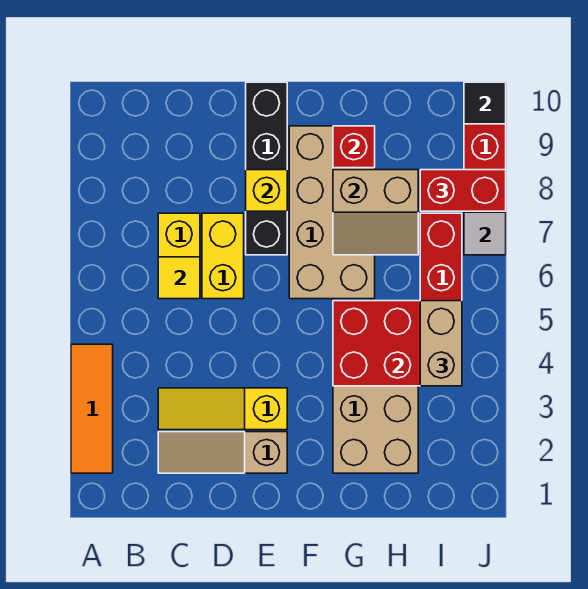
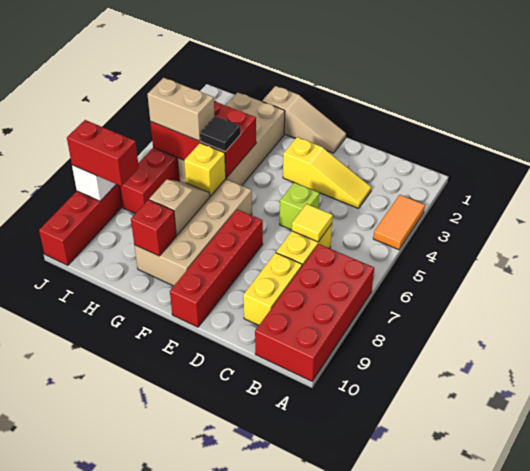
orange tile A2:A4 level 1 -> orange tile A3:A4 level 1
none -> red brick A7:B10 level 1
tan slope C2:E2 level 1 top E -> tan slope E1:G1 level 1 top G
none -> lime brick D5 level 1
yellow brick D6:D7 level 1 -> yellow brick C8:C9 level 1
black brick E7:E10 level 1 -> red brick E7:E10 level 1
yellow brick E8 level 2 -> yellow brick G6 level 2
tan slope G7:H8 level 2 top 8 -> tan slope G7:G8 level 2 top 8
tan brick I4:I5 level 3 -> tan brick H5:I5 level 3
black tile J10 level 2 -> black tile G5 level 3

